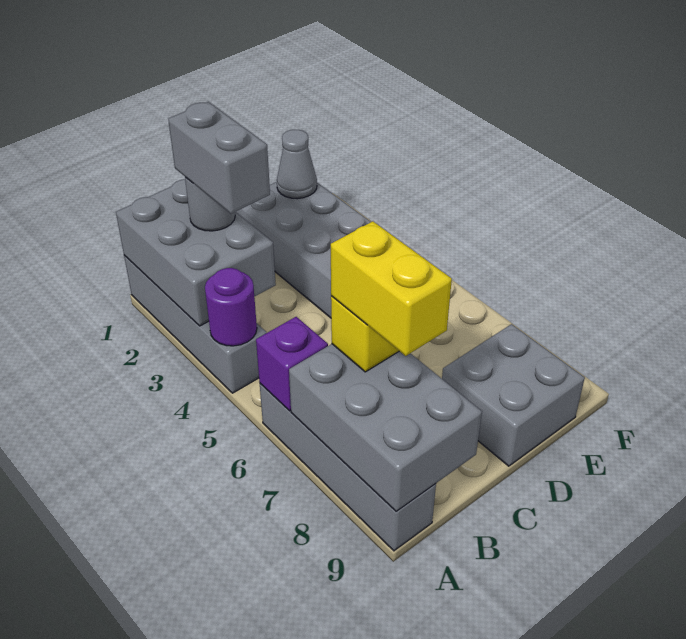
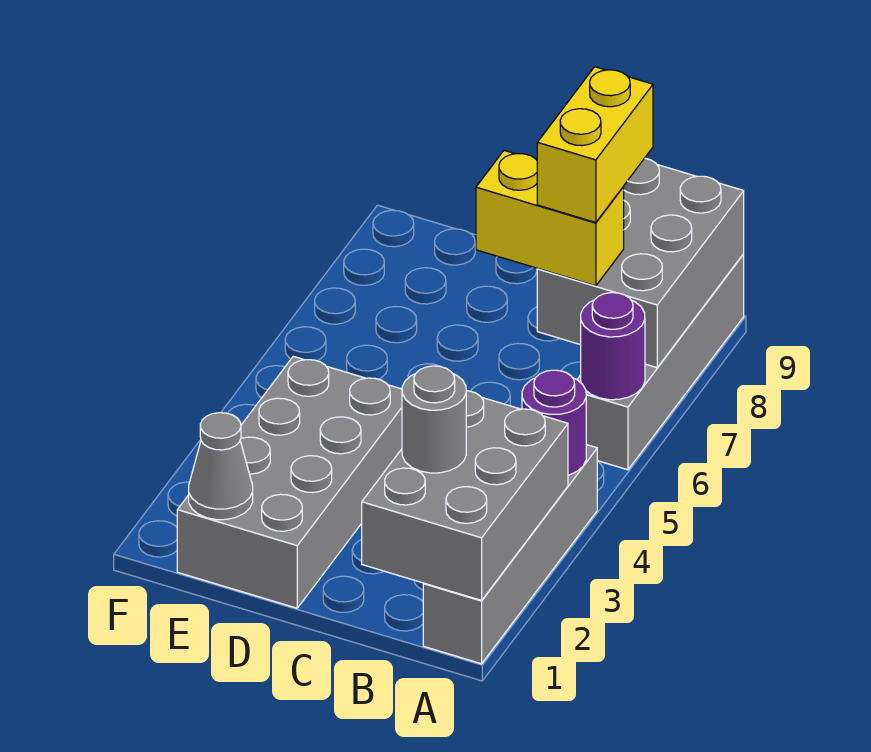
purple brick A6 level 2 -> purple round brick A6 level 2
grey brick B2:B3 level 4 -> none
grey brick D8:E9 level 1 -> none

